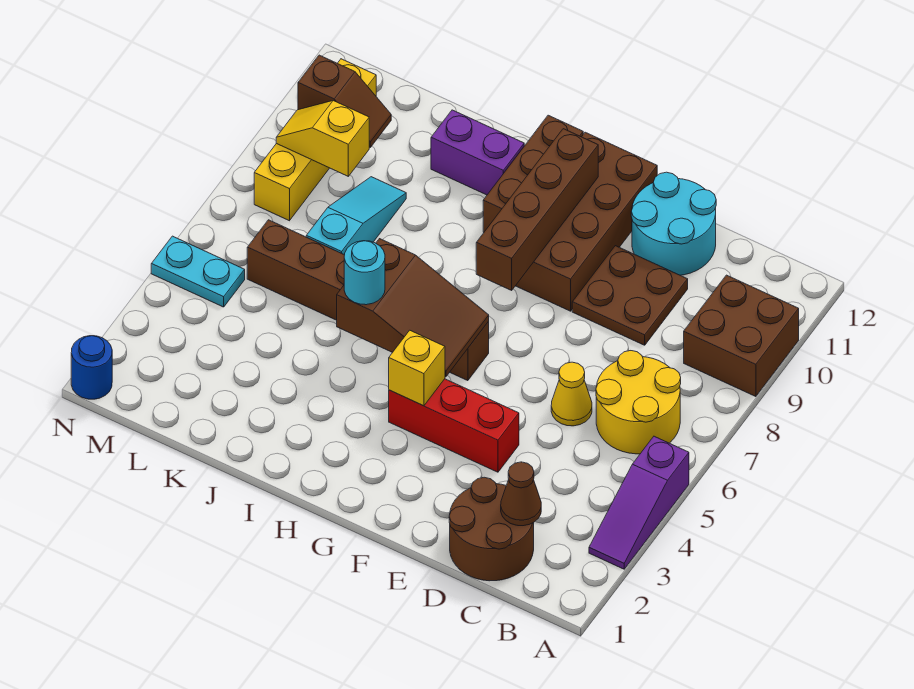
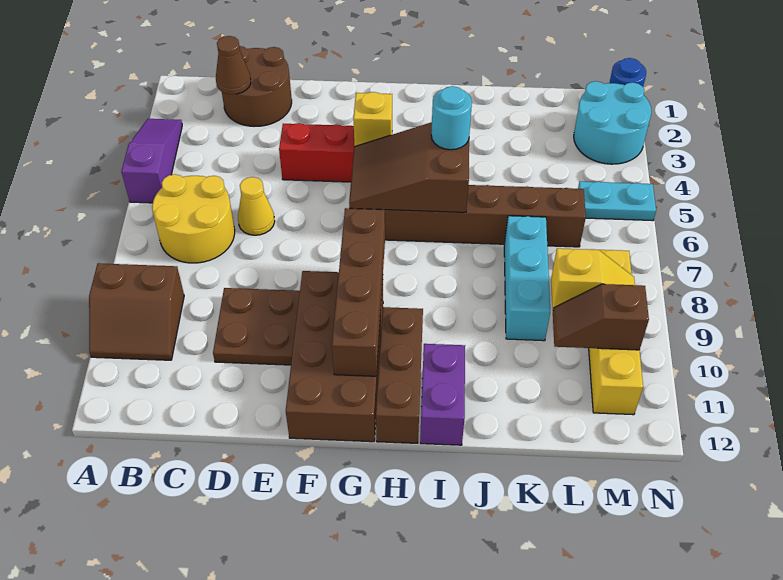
brown brick A9:B10 level 1 -> brown slope A9:B10 level 1 top 9
cyan round brick D11:E12 level 1 -> cyan round brick M2:N3 level 1
purple brick I11:J11 level 1 -> purple brick I11:I12 level 1
cyan slope K7:K9 level 1 top 7 -> cyan brick K7:K9 level 1

